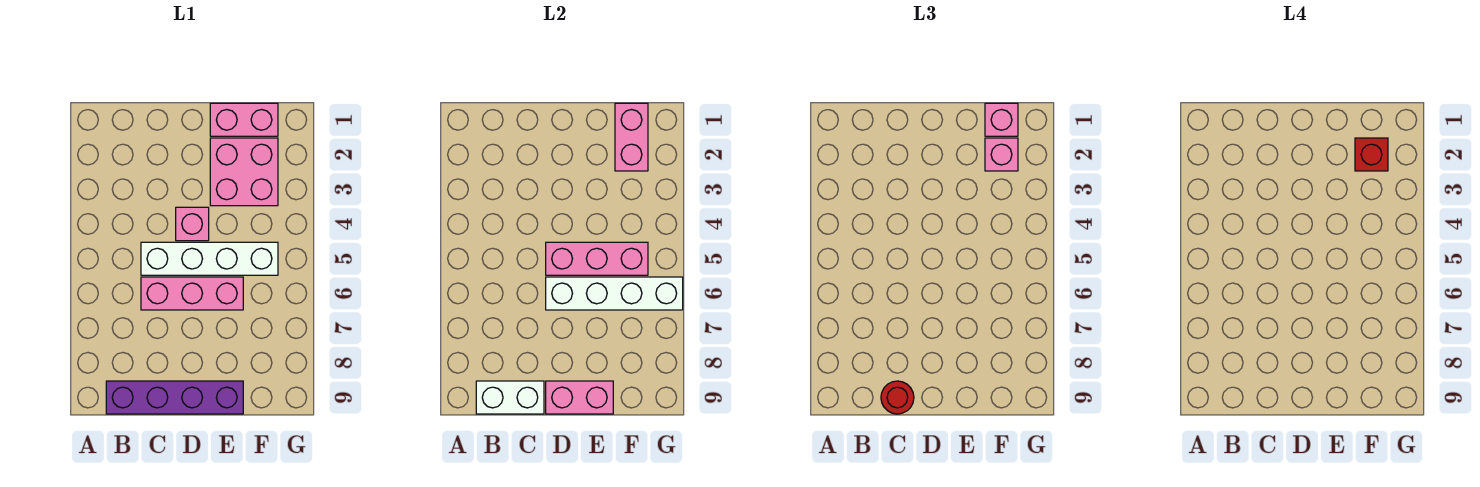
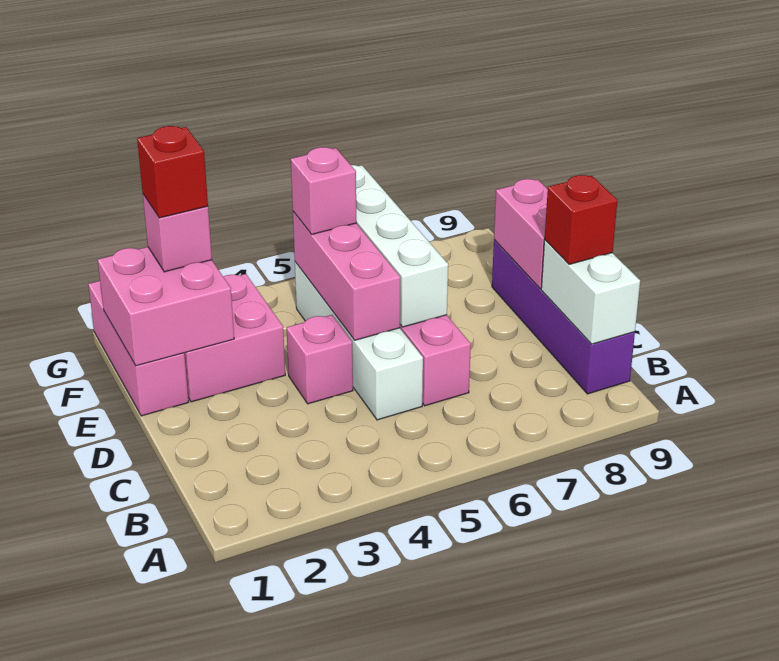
red round brick C9 level 3 -> red brick C9 level 3
pink brick E1:F1 level 1 -> pink brick E1:G1 level 1
pink brick F1:F2 level 2 -> pink brick E1:F2 level 2
pink brick F1 level 3 -> pink brick F5 level 3

